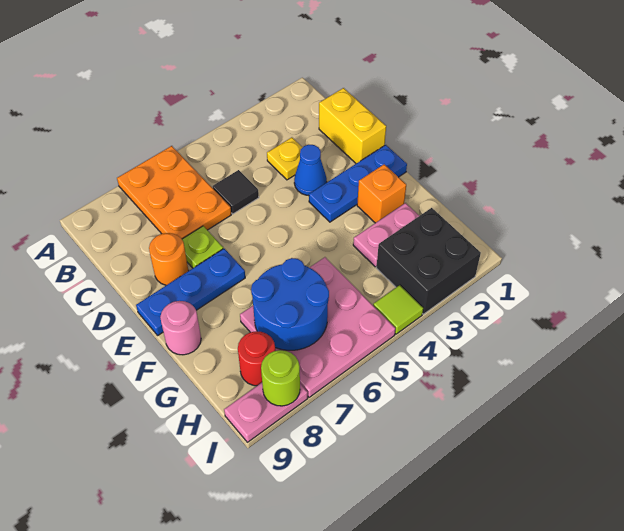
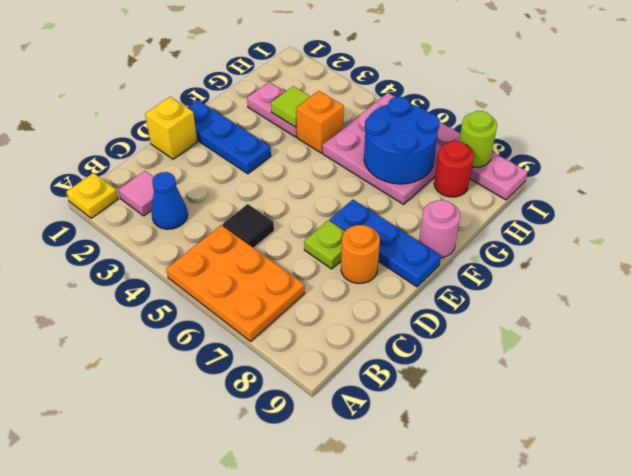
orange plate A6:C7 level 1 -> orange plate A5:B7 level 1
none -> pink tile B2 level 1
yellow brick C1:D1 level 1 -> yellow brick D1 level 1
yellow plate C3 level 1 -> yellow plate A1 level 1
blue cone D3 level 1 -> blue cone B3 level 1
orange brick F2 level 1 -> orange brick G4 level 1
black brick H2:I3 level 1 -> none
lime tile I4 level 1 -> lime tile G3 level 2

